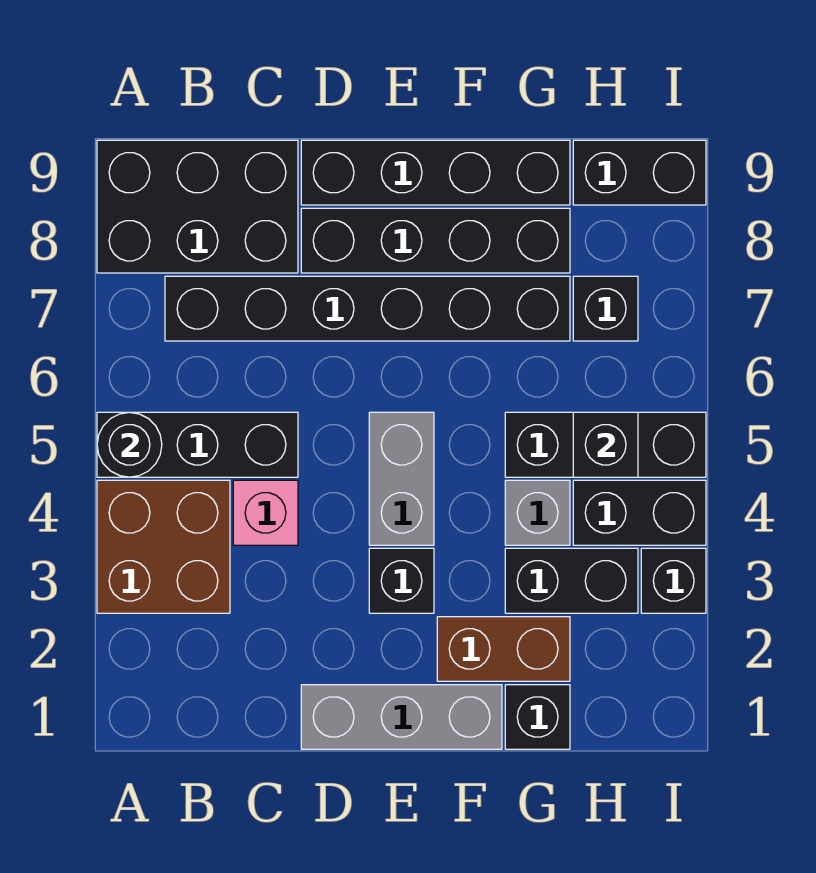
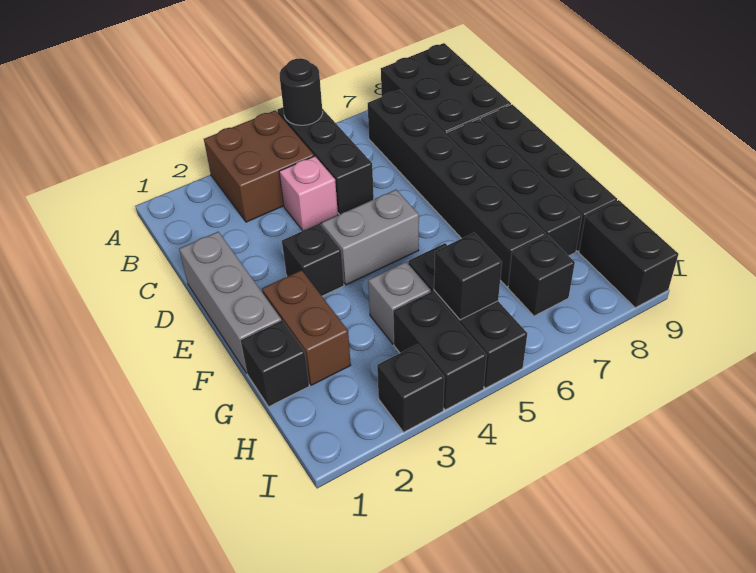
black brick G3:H3 level 1 -> none

